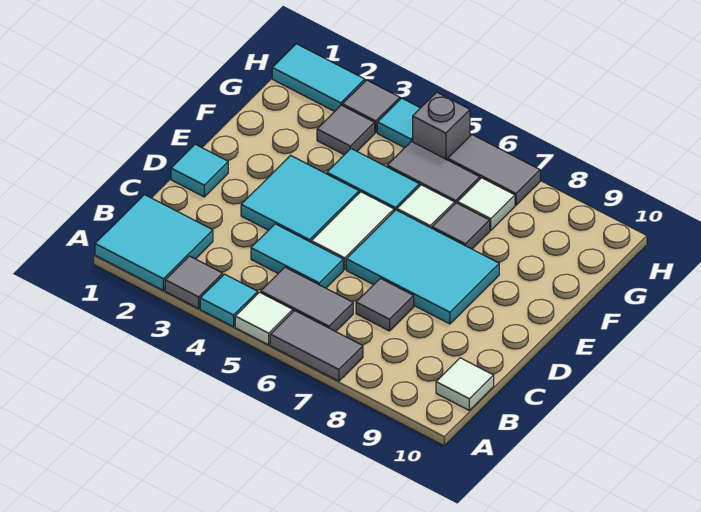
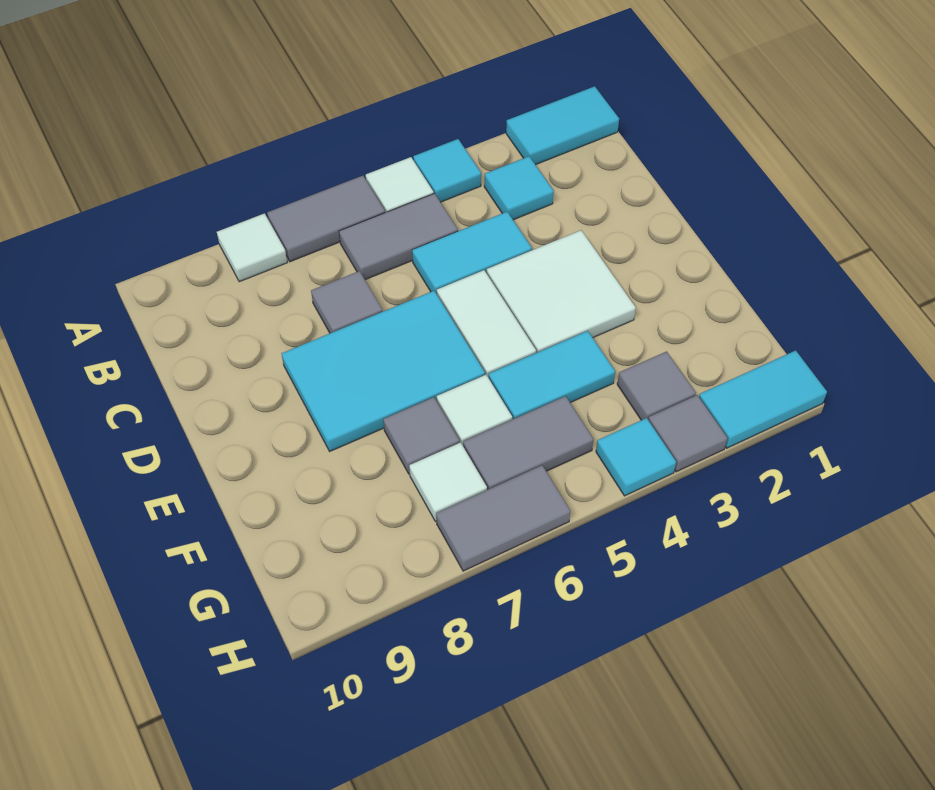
cyan tile A1:B2 level 1 -> cyan tile A1:A2 level 1
grey tile A3 level 1 -> none
white tile B10 level 1 -> white tile A8 level 1
cyan tile D1 level 1 -> cyan tile B3 level 1
cyan tile D3:E4 level 1 -> white tile D3:E4 level 1
grey brick H5 level 1 -> none

